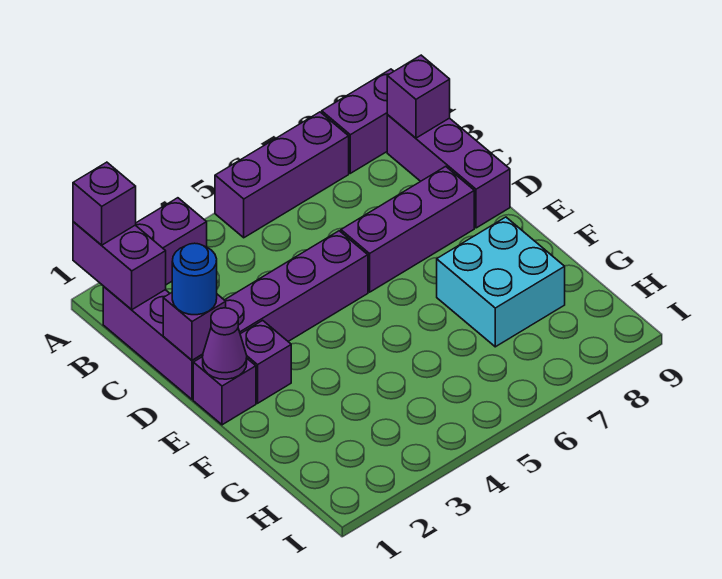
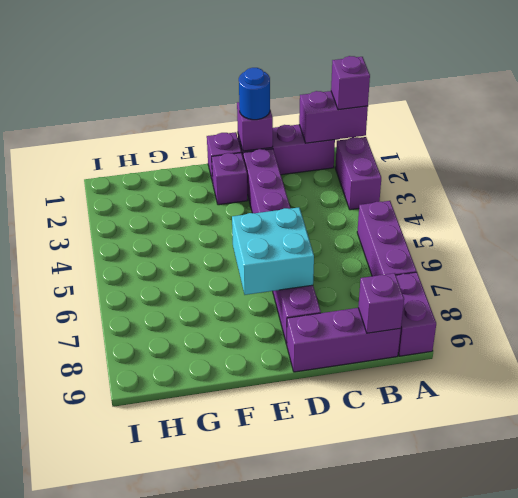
purple cone E1 level 2 -> none
cyan brick F7:G8 level 1 -> cyan brick D6:E7 level 2

